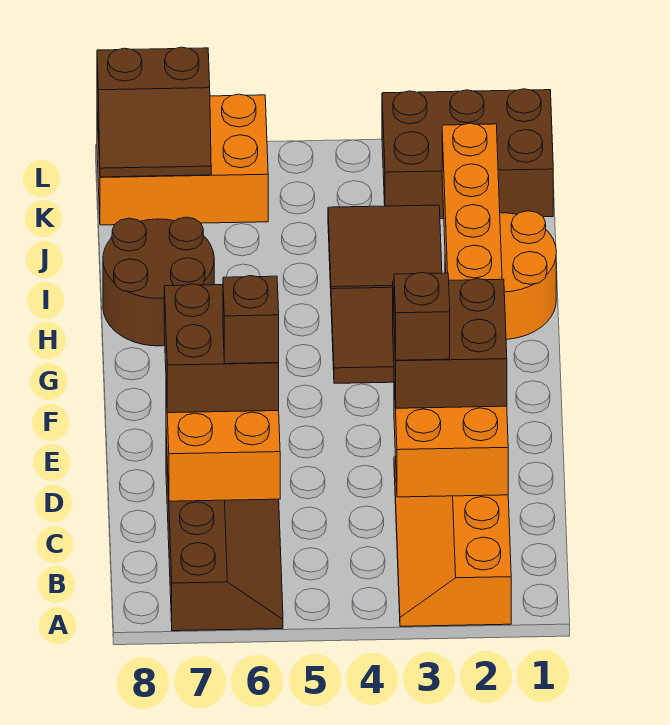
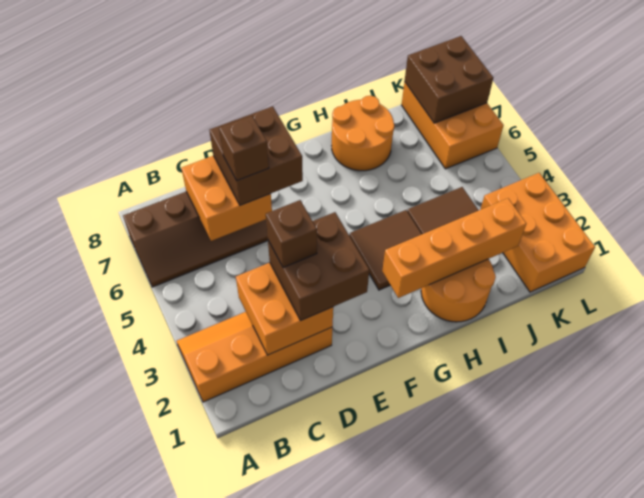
brown round brick H7:I8 level 1 -> orange round brick H7:I8 level 1
brown brick K1:L3 level 1 -> orange brick K1:L3 level 1
brown slope K7:L8 level 2 top L -> brown brick K7:L8 level 2

